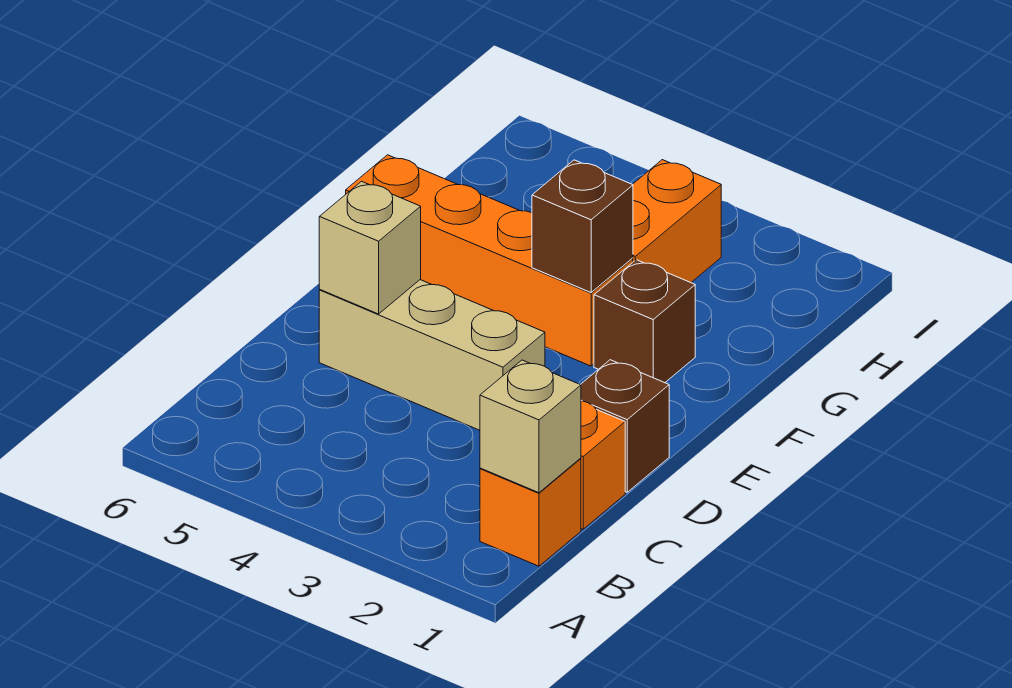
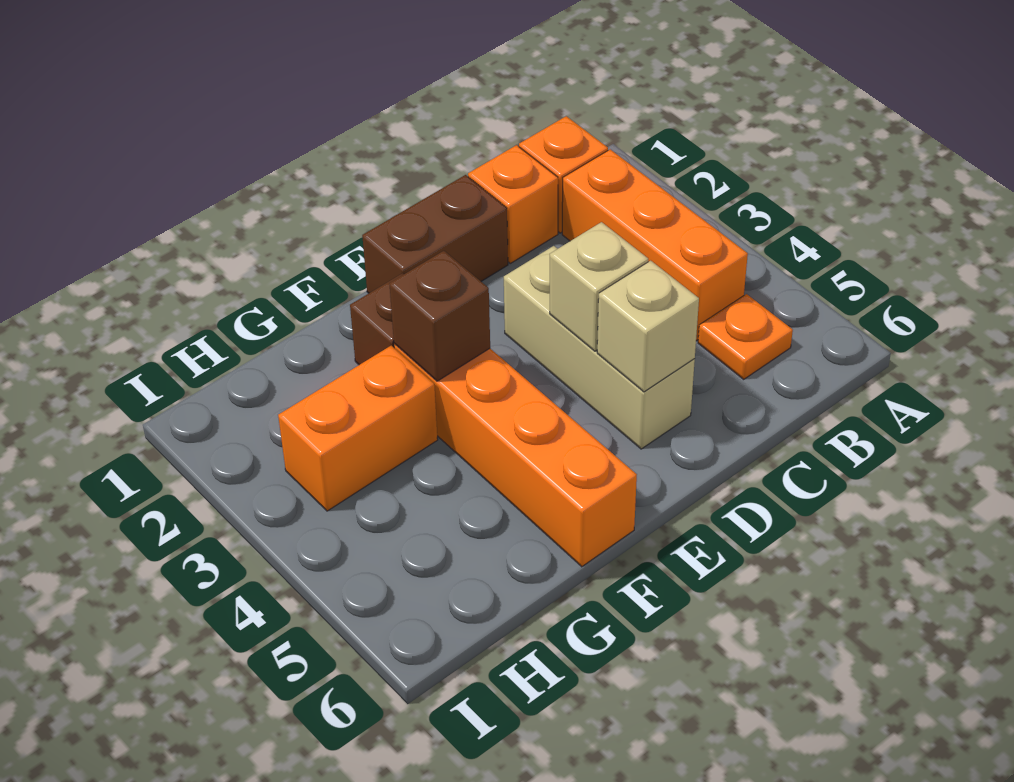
tan brick B1 level 2 -> tan brick D4 level 2
none -> orange brick B2:B4 level 1
none -> orange plate B5 level 1
brown brick D1 level 1 -> brown brick D1:E1 level 1

